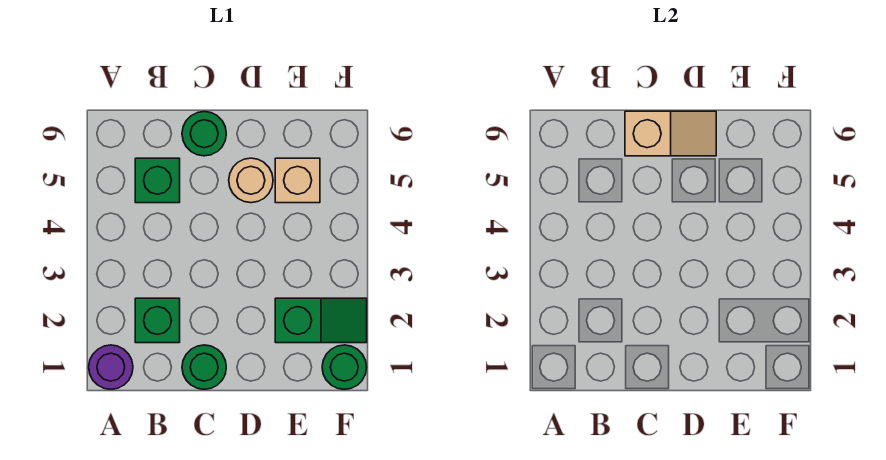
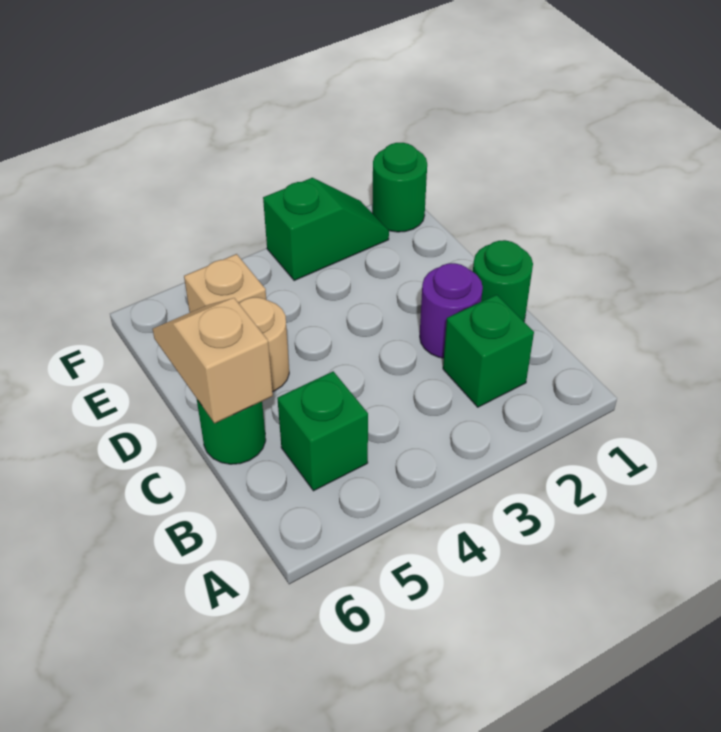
purple round brick A1 level 1 -> purple round brick C2 level 1
green slope E2:F2 level 1 top E -> green slope F2:F3 level 1 top 3

